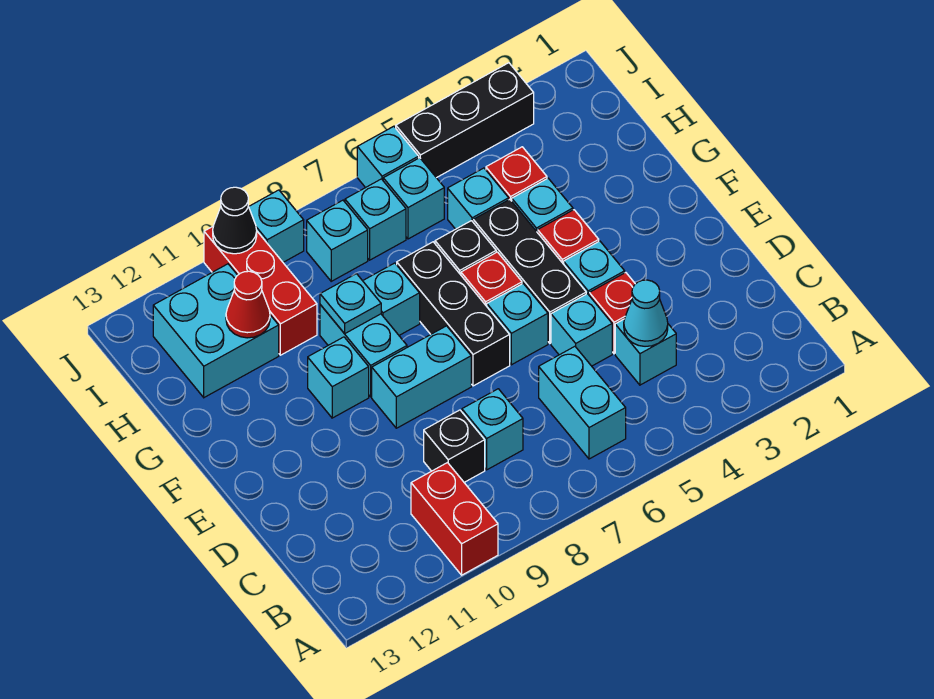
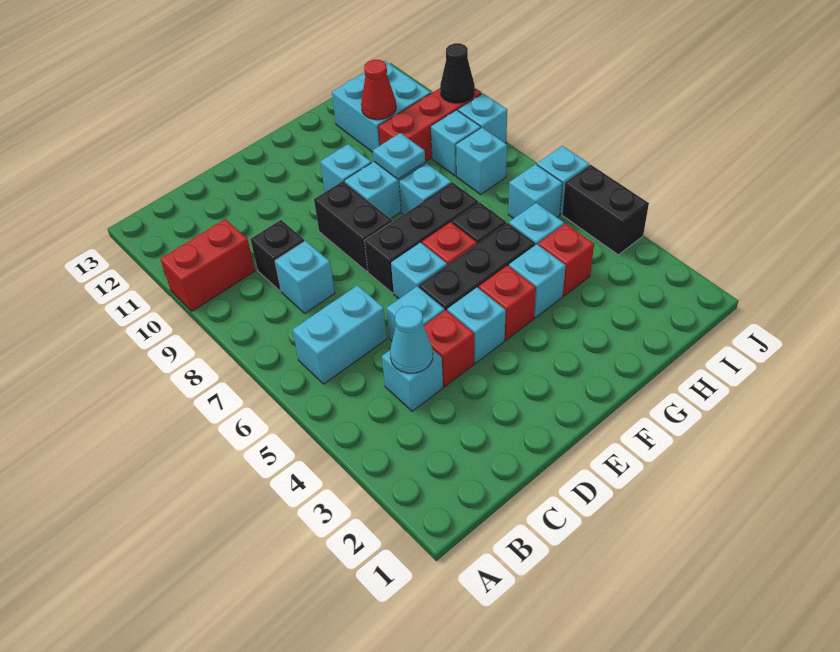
cyan brick E8:E9 level 1 -> black brick E8:E9 level 1
cyan brick I7 level 1 -> cyan brick I9 level 1
black brick J3:J5 level 1 -> black brick J4:J5 level 1

